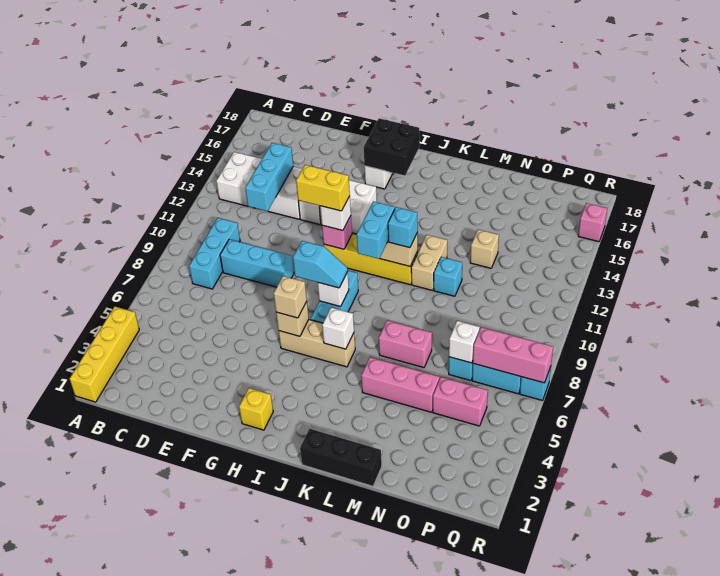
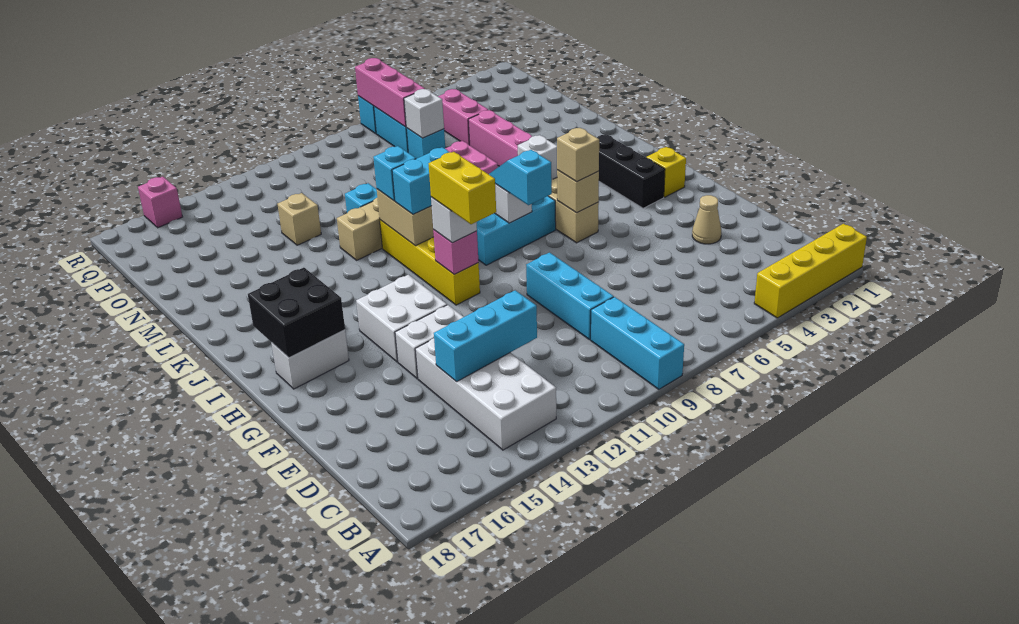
cyan brick C8:C10 level 1 -> cyan brick A9:C9 level 1
none -> tan cone E3 level 1
black brick K1:M1 level 1 -> black brick H3:J3 level 1

